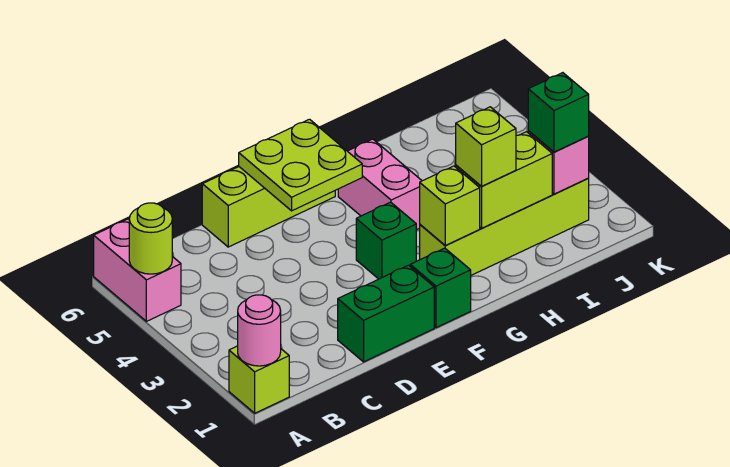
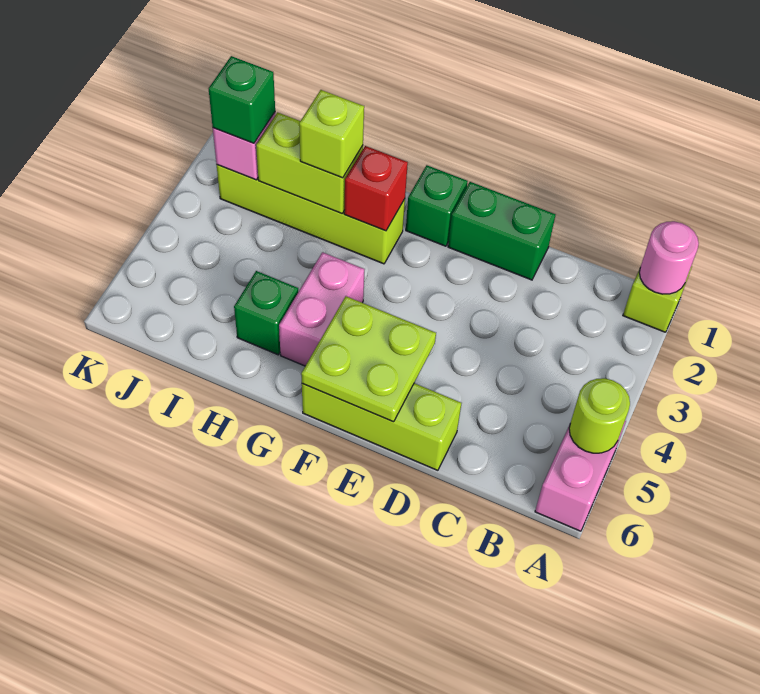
green brick F3 level 1 -> green brick H5 level 1
lime brick G2 level 2 -> red brick G2 level 2

